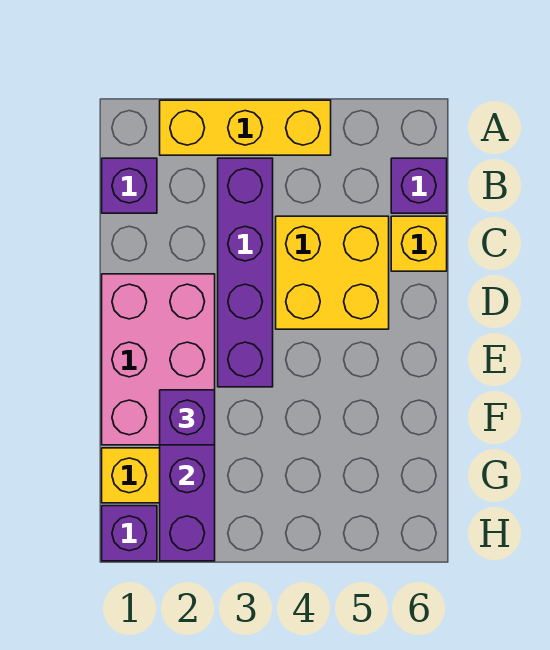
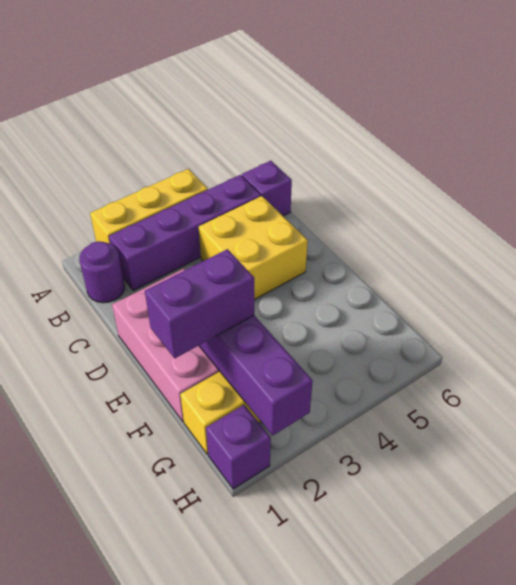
purple brick B1 level 1 -> purple round brick B1 level 1
purple brick B3:E3 level 1 -> purple brick B2:B5 level 1
yellow brick C6 level 1 -> none
purple brick F2 level 3 -> purple brick F1:F2 level 3

